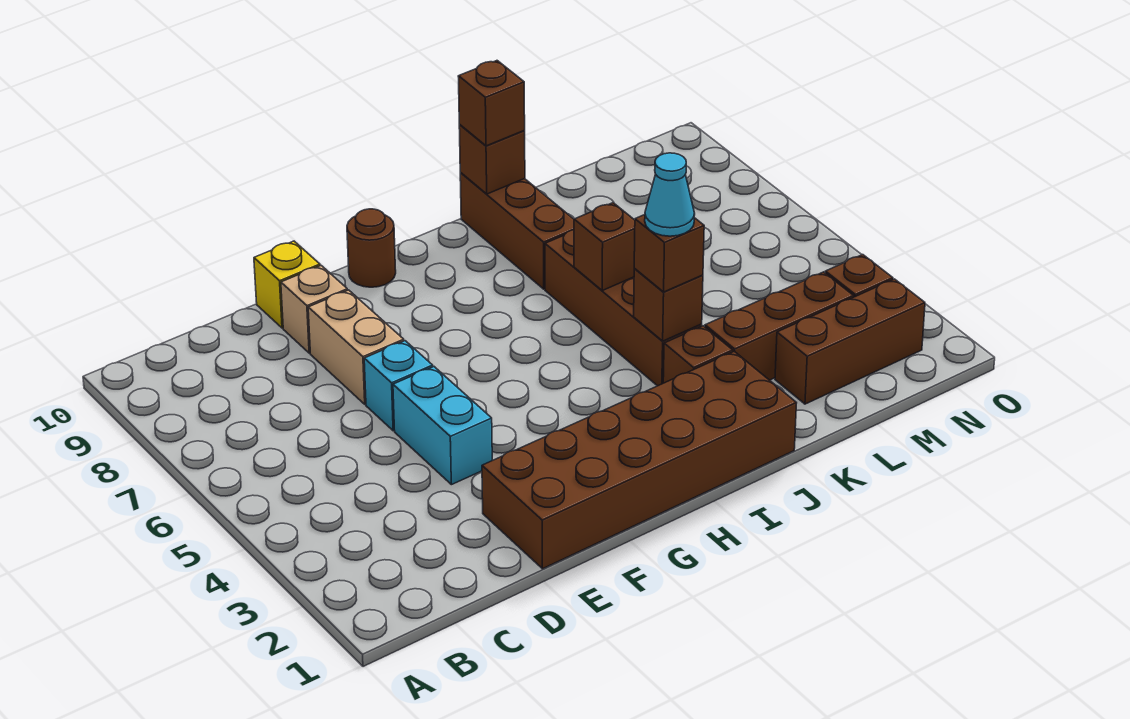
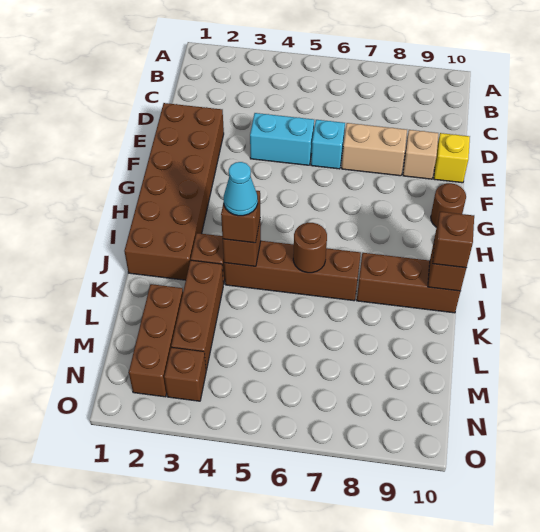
brown brick J6 level 2 -> brown round brick J6 level 2

